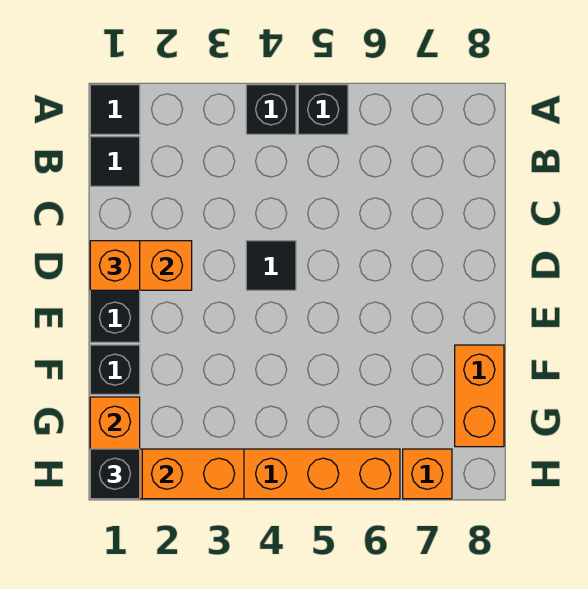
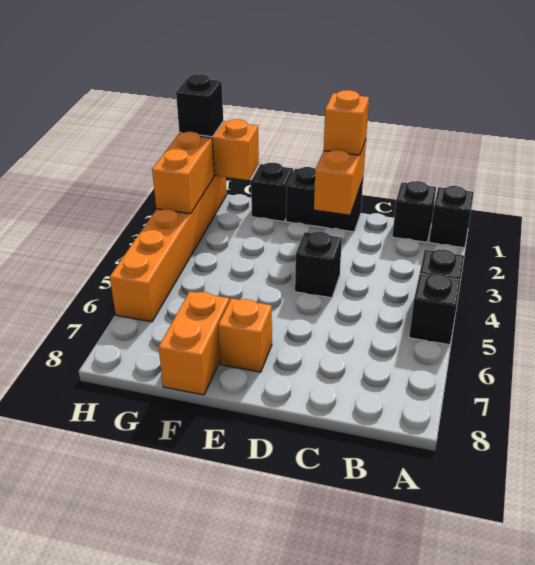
black tile A1 level 1 -> black brick A1 level 1
black tile B1 level 1 -> black brick B1 level 1
black tile D4 level 1 -> black brick D4 level 1
orange brick F8:G8 level 1 -> orange brick F7:F8 level 1
orange brick H7 level 1 -> orange brick E7 level 1

